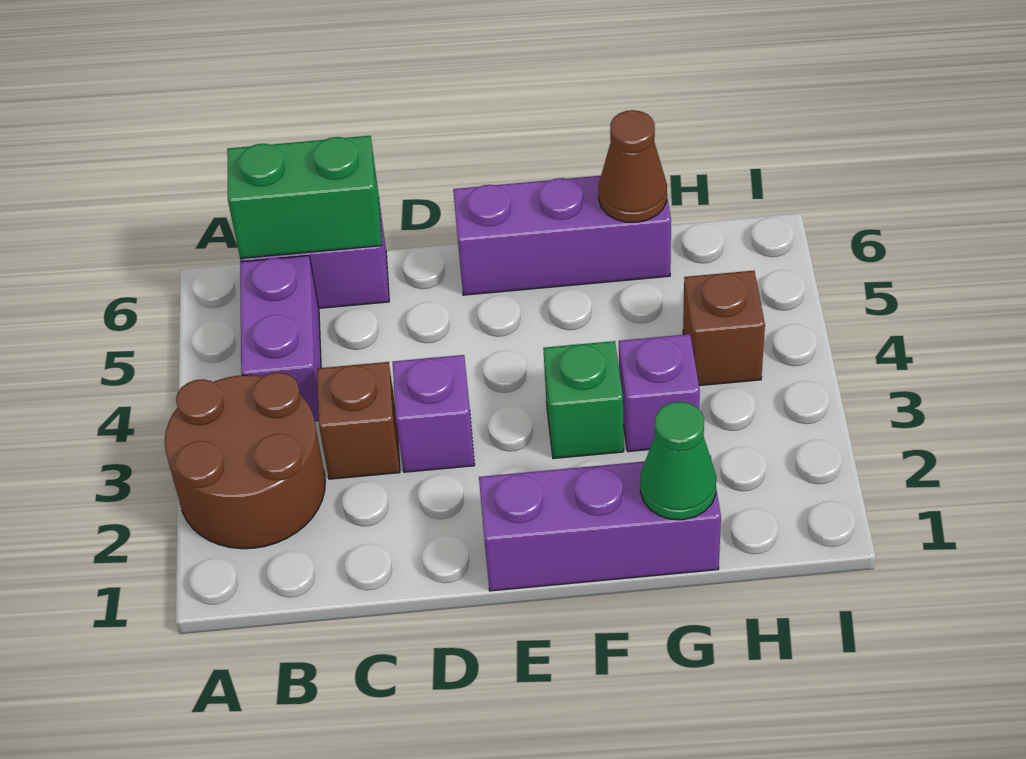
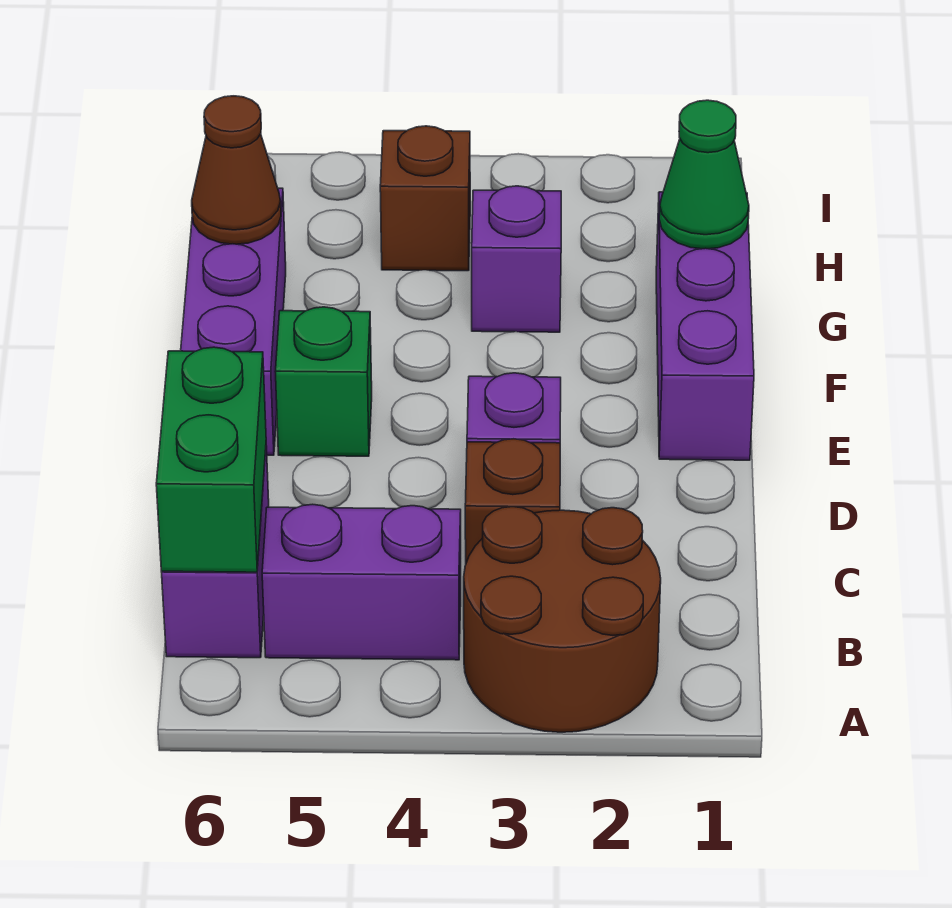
green brick F3 level 1 -> green brick E5 level 1

